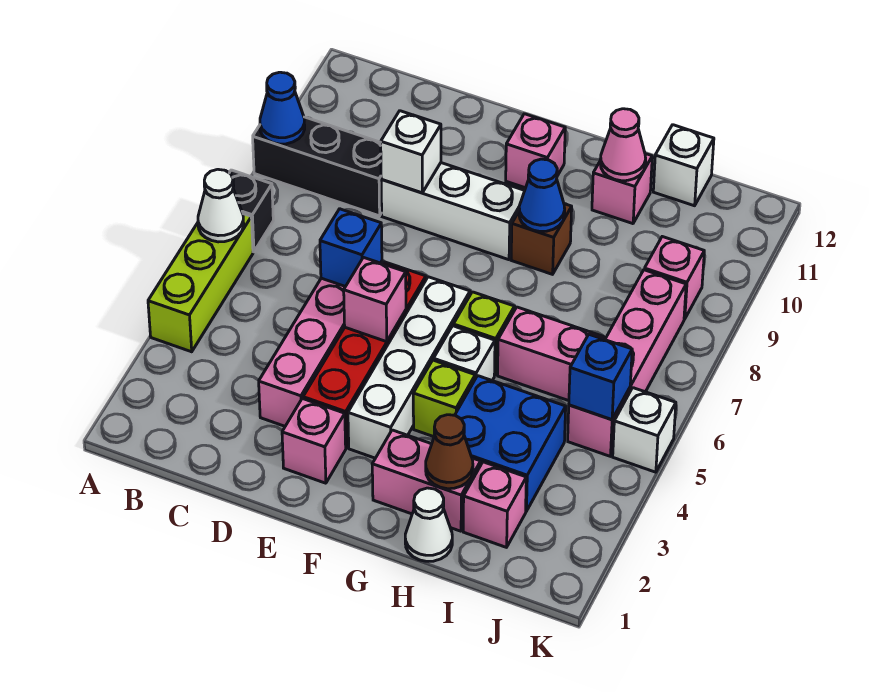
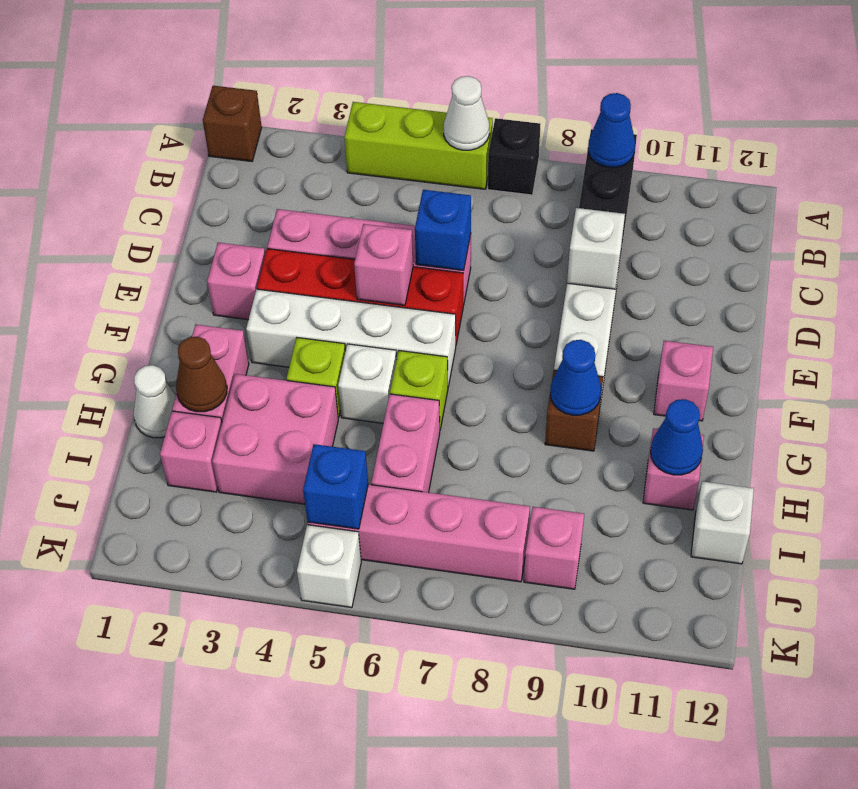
none -> brown brick A1 level 1
blue brick H3:I4 level 1 -> pink brick H3:I4 level 1
pink cone H11 level 2 -> blue cone H11 level 2

